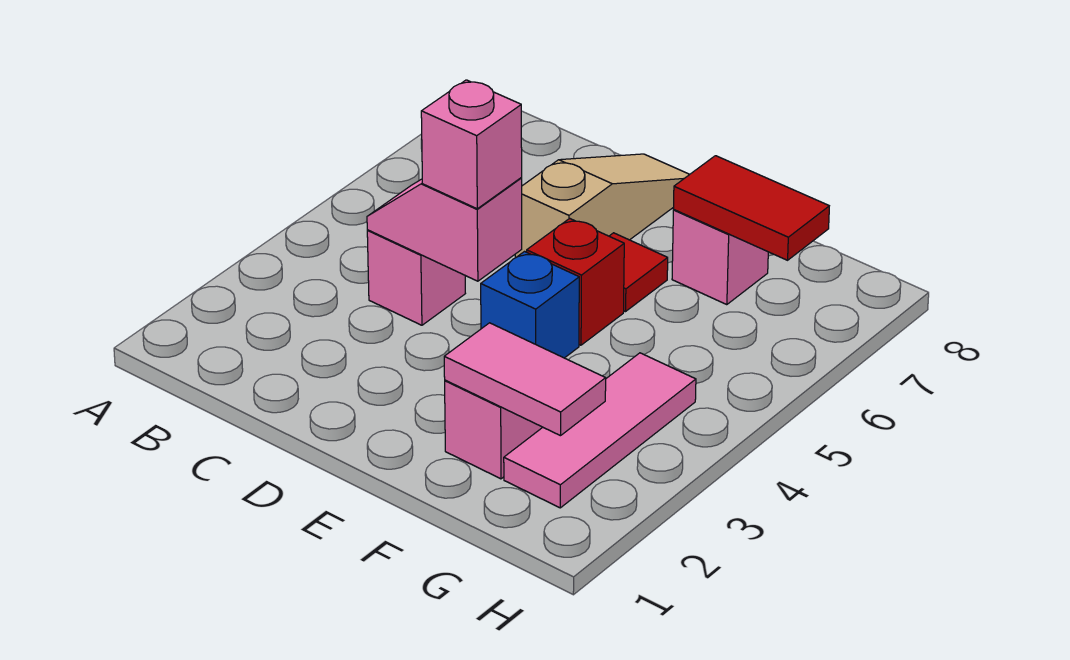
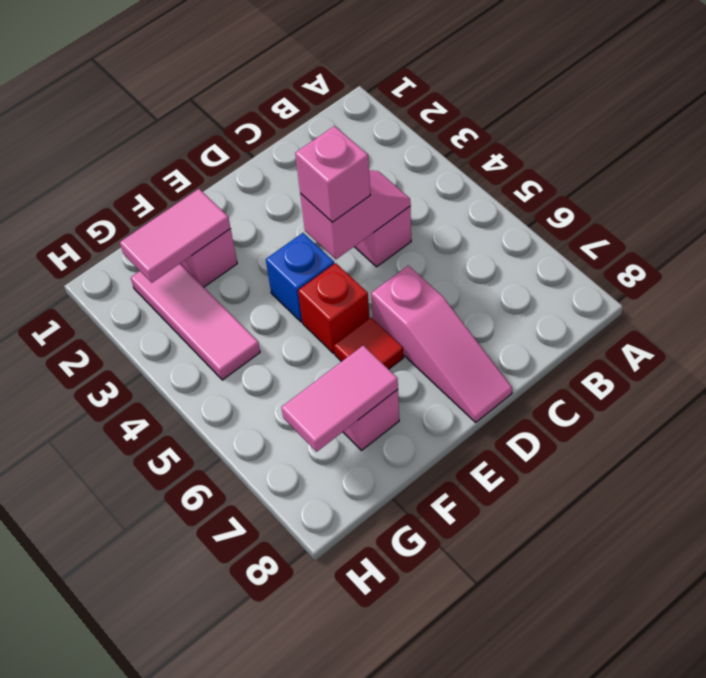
tan slope D6:D8 level 1 top 6 -> pink slope D6:D8 level 1 top 6
red tile F7:G7 level 2 -> pink tile F7:G7 level 2

